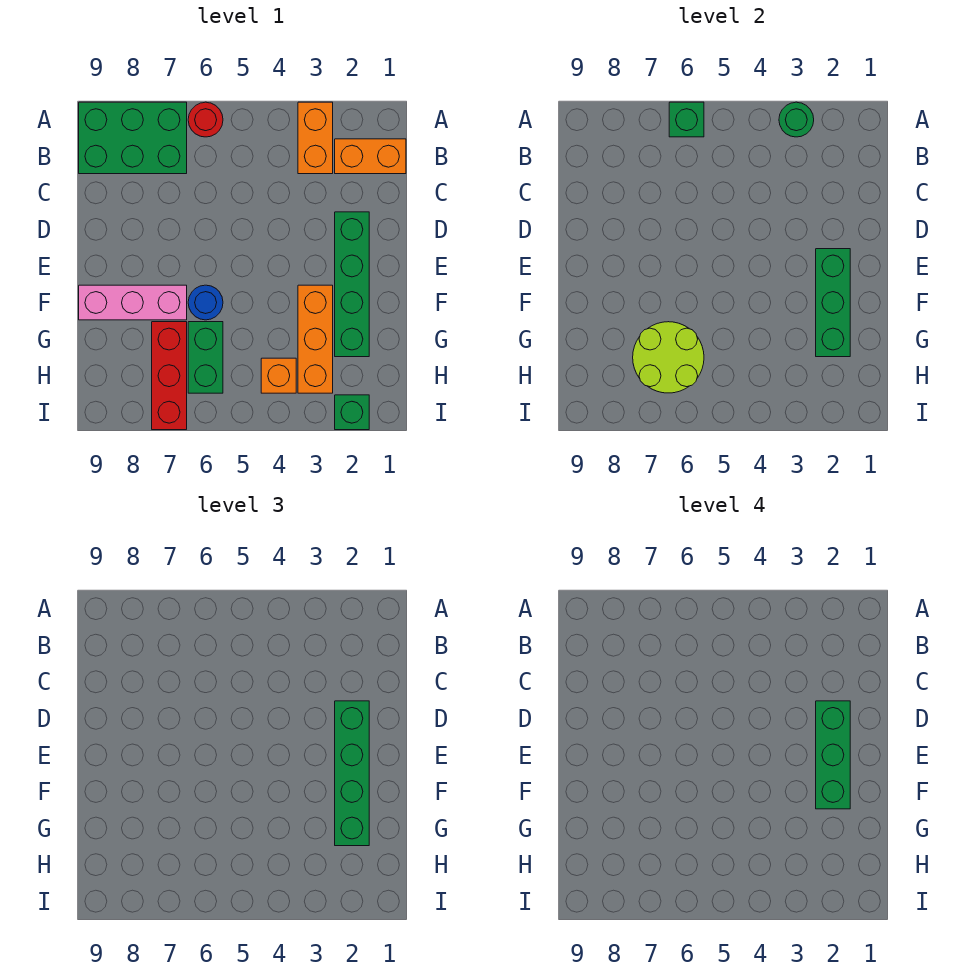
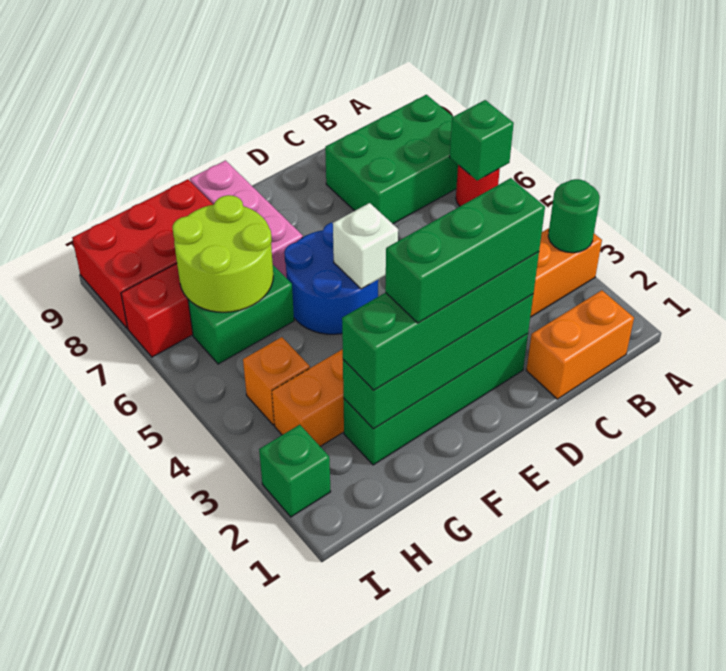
green brick A7:B9 level 1 -> green brick A7:C8 level 1
orange brick B1:B2 level 1 -> orange brick B1:C1 level 1
green brick E2:G2 level 2 -> green brick D2:G2 level 2
none -> white brick E5 level 2
blue round brick F6 level 1 -> blue round brick E5:F6 level 1
none -> red brick G8:I9 level 1

